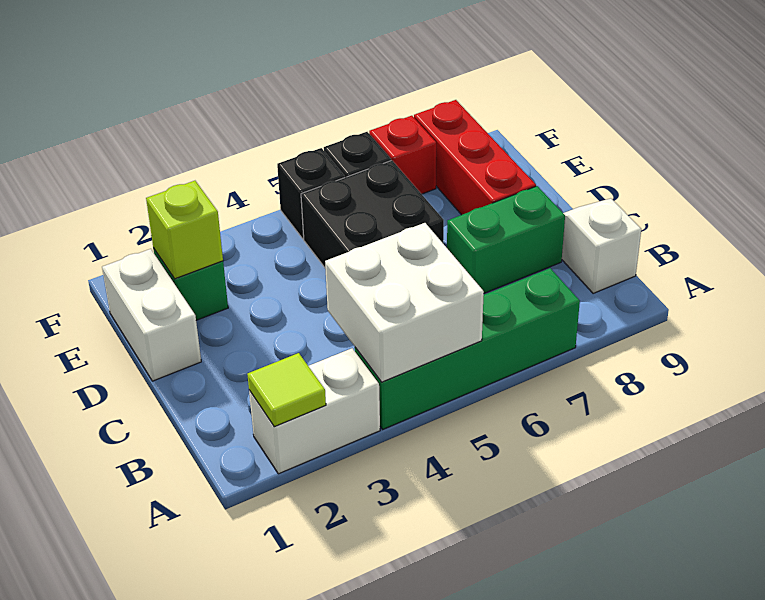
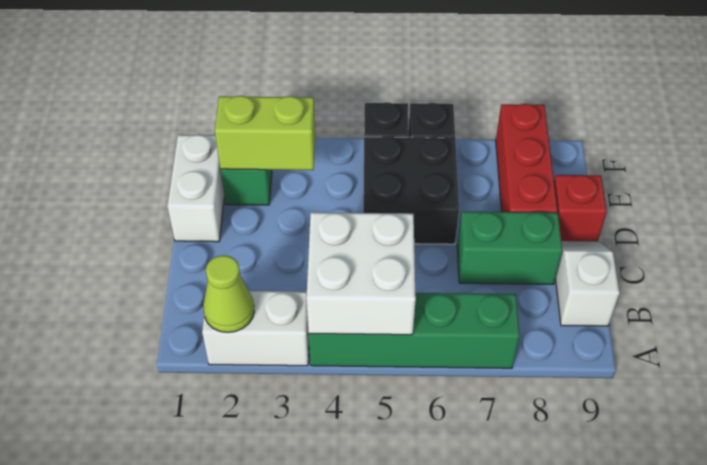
lime tile A2 level 2 -> lime cone A2 level 2
lime brick E2 level 2 -> lime brick E2:E3 level 2
red brick F7 level 1 -> red brick D9 level 1

